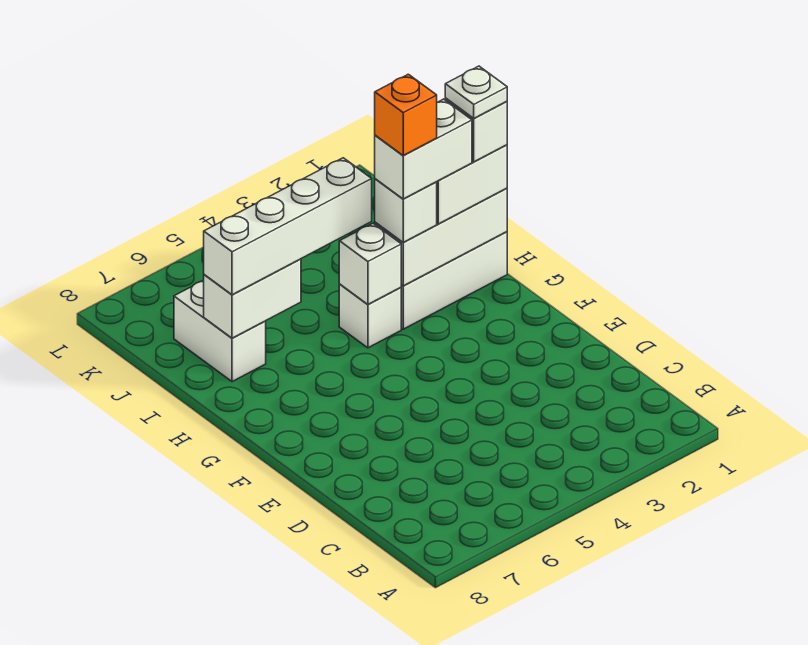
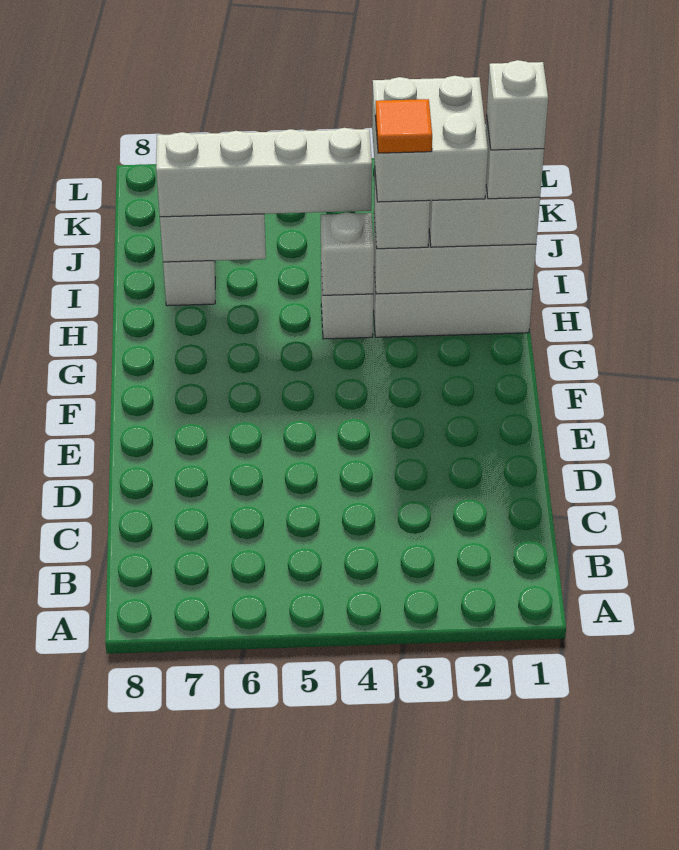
white plate H1 level 5 -> white brick H1 level 5
white brick H2:H3 level 4 -> white brick H2:I3 level 4
orange brick H3 level 5 -> orange tile H3 level 5

